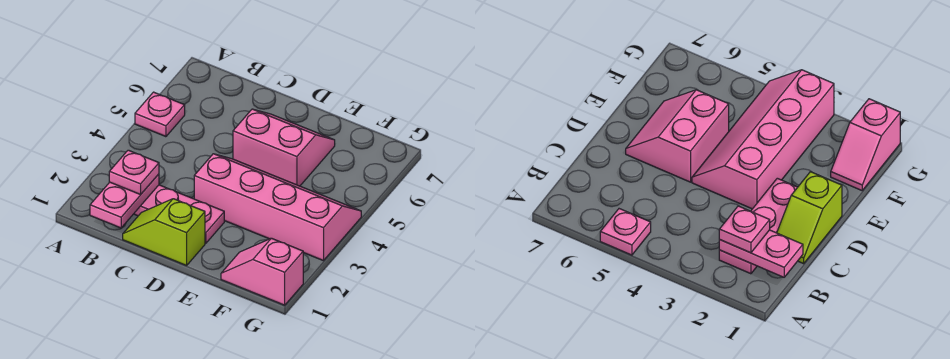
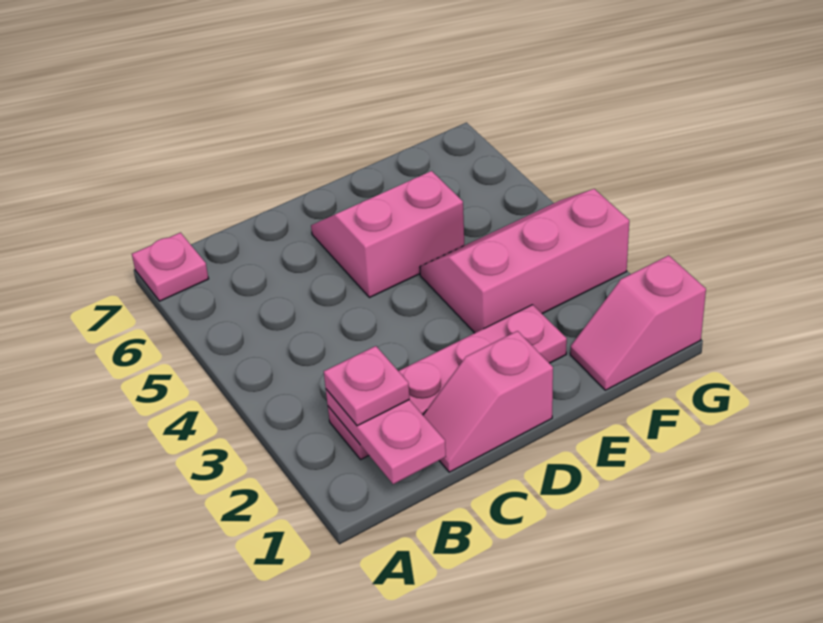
pink plate A5 level 1 -> pink plate A7 level 1
pink plate B2:D2 level 1 -> pink plate B2:E2 level 1
lime slope C1:D1 level 1 top D -> pink slope C1:D1 level 1 top D
pink slope D3:G4 level 1 top 3 -> pink slope E3:G4 level 1 top 3

